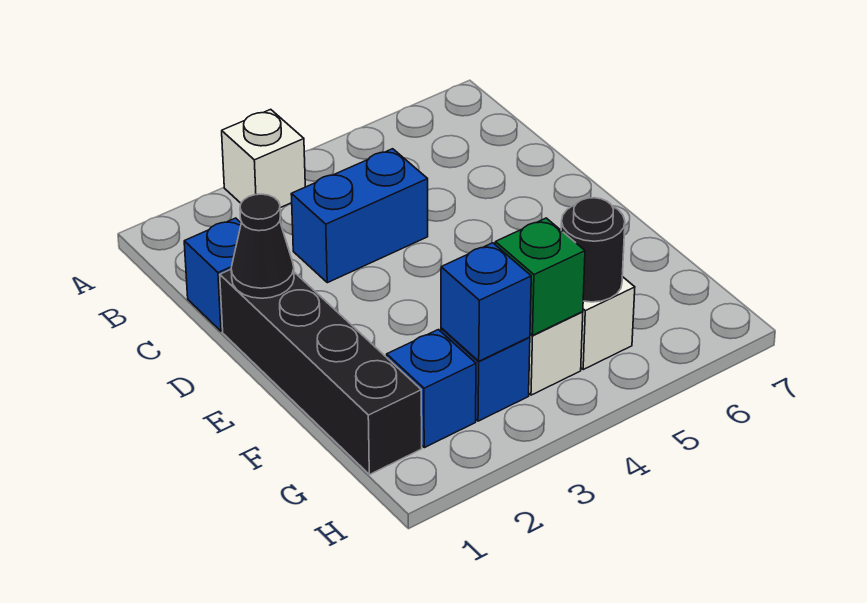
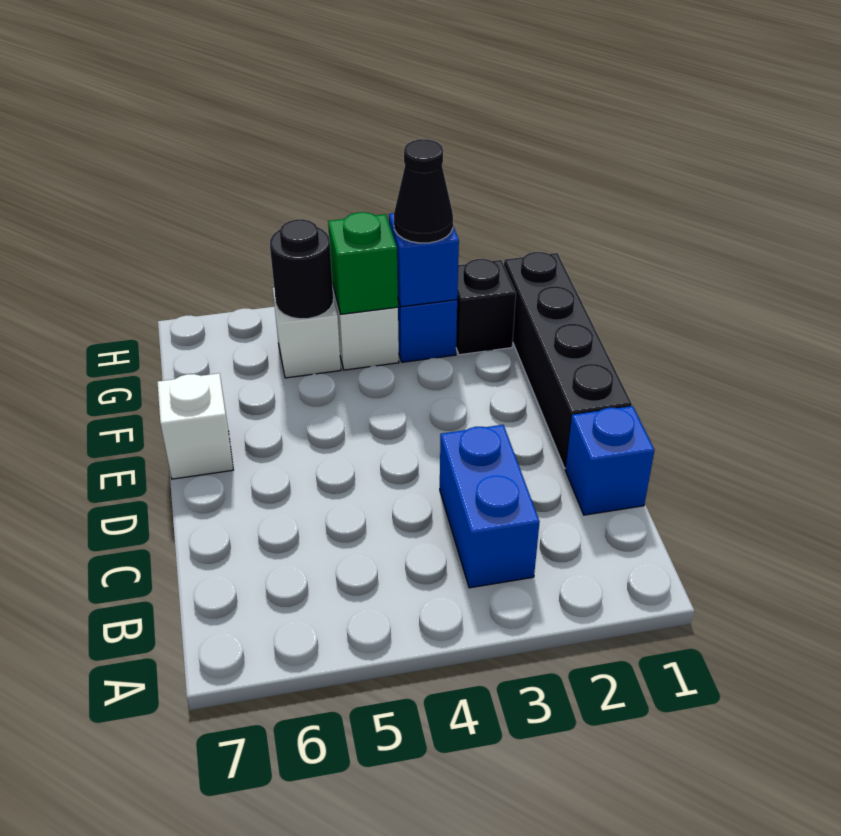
white brick A3 level 1 -> white brick E7 level 1
blue brick C3:C4 level 1 -> blue brick B3:C3 level 1
black cone D1 level 2 -> black cone G3 level 3
blue brick G2 level 1 -> black brick G2 level 1

